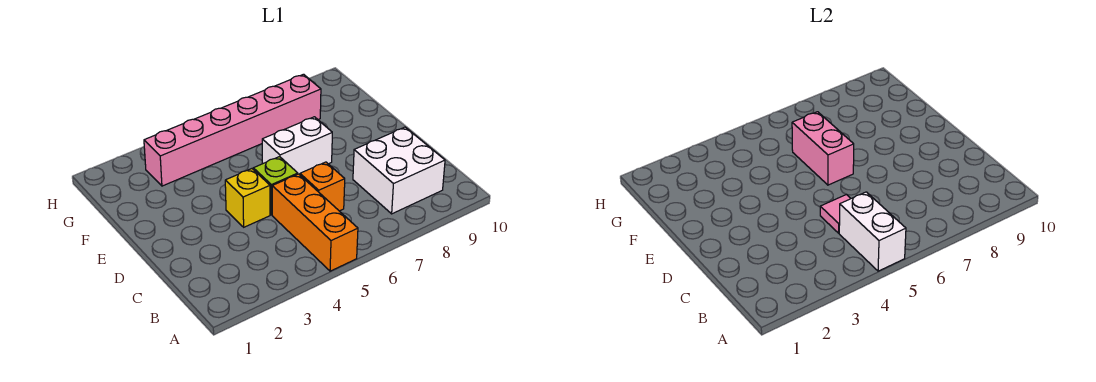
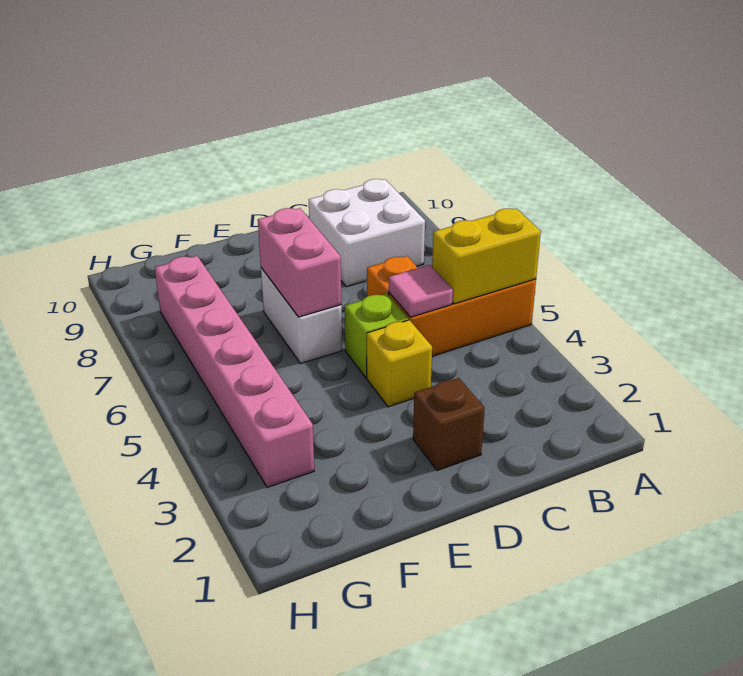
white brick A5:B5 level 2 -> yellow brick A5:B5 level 2
none -> brown brick D2 level 1
pink brick E6:F6 level 2 -> pink brick E6:E7 level 2

